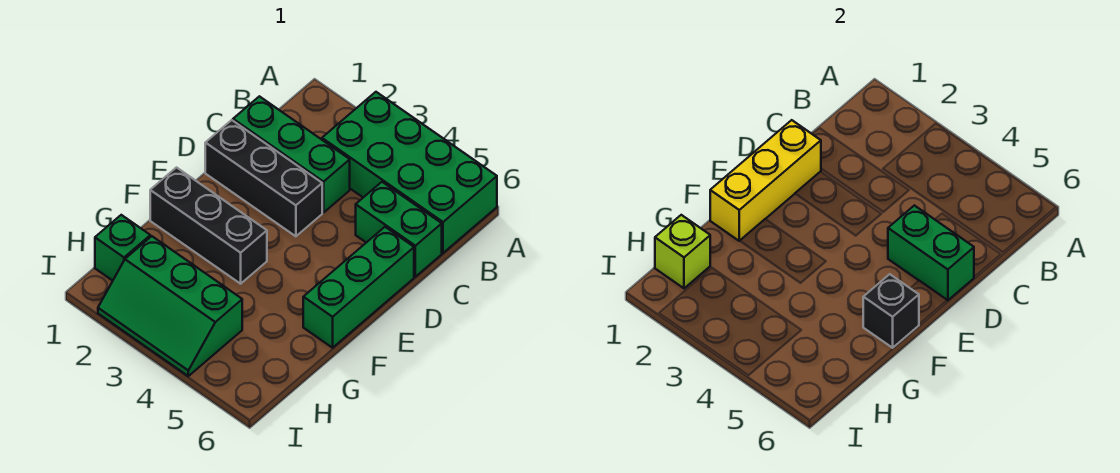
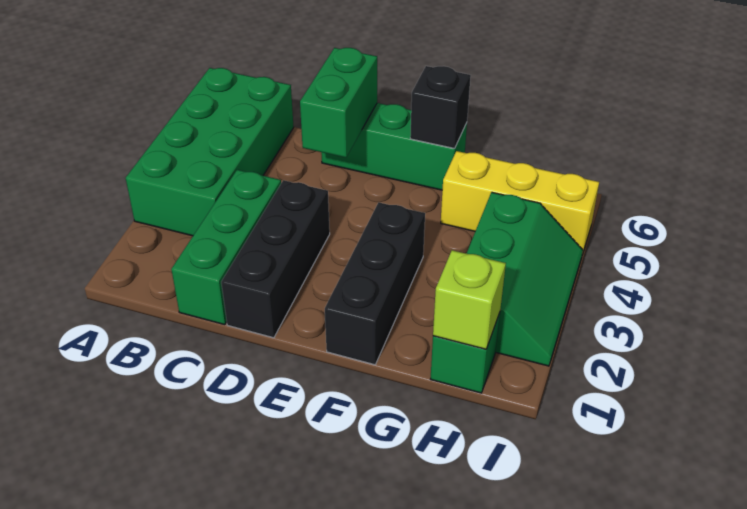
green brick C5:C6 level 1 -> none
yellow brick D1:F1 level 2 -> yellow brick G5:I5 level 1

